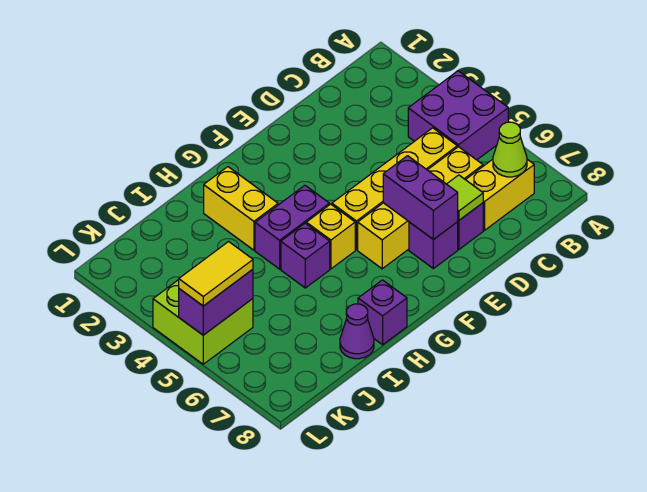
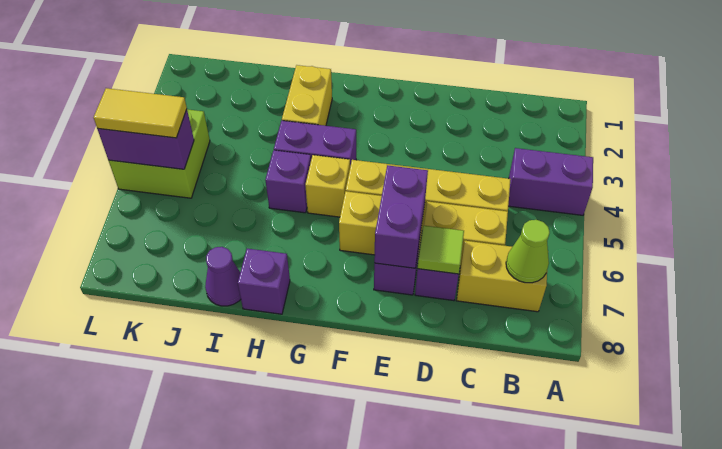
purple brick A4:B5 level 1 -> purple brick A4:B4 level 1

